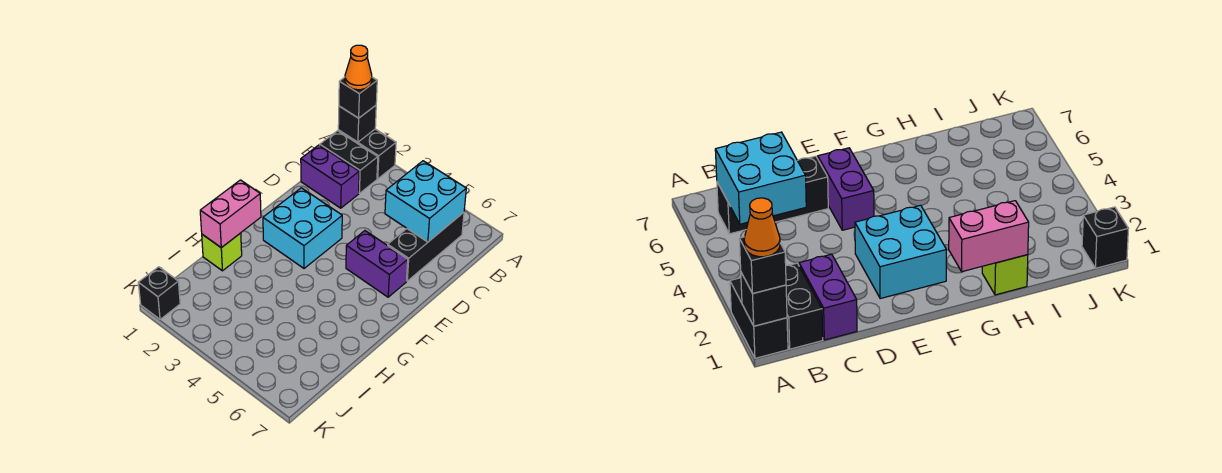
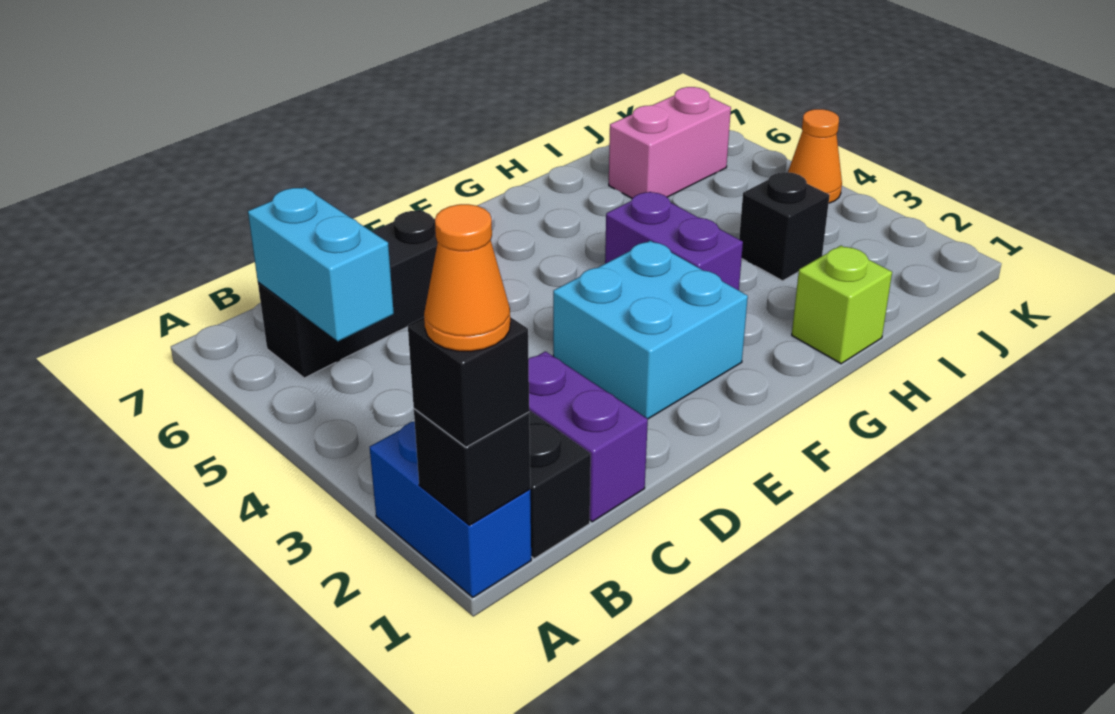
black brick A1:A2 level 1 -> blue brick A1:A2 level 1
cyan brick B5:C6 level 2 -> cyan brick B5:B6 level 2
purple brick E5:E6 level 1 -> purple brick G3:G4 level 1
pink brick G1:H1 level 2 -> pink brick I6:J6 level 1
black brick K1 level 1 -> black brick I3 level 1
none -> orange cone K4 level 1

